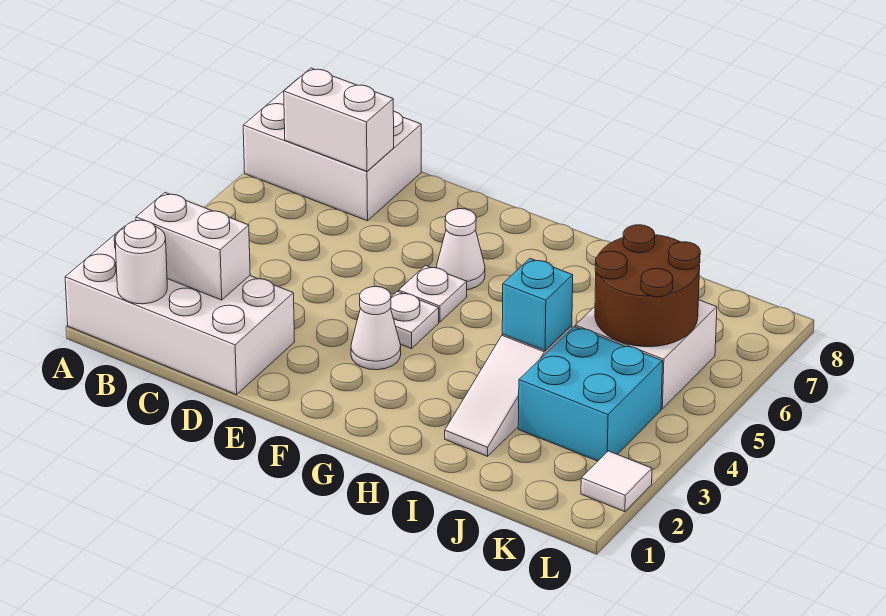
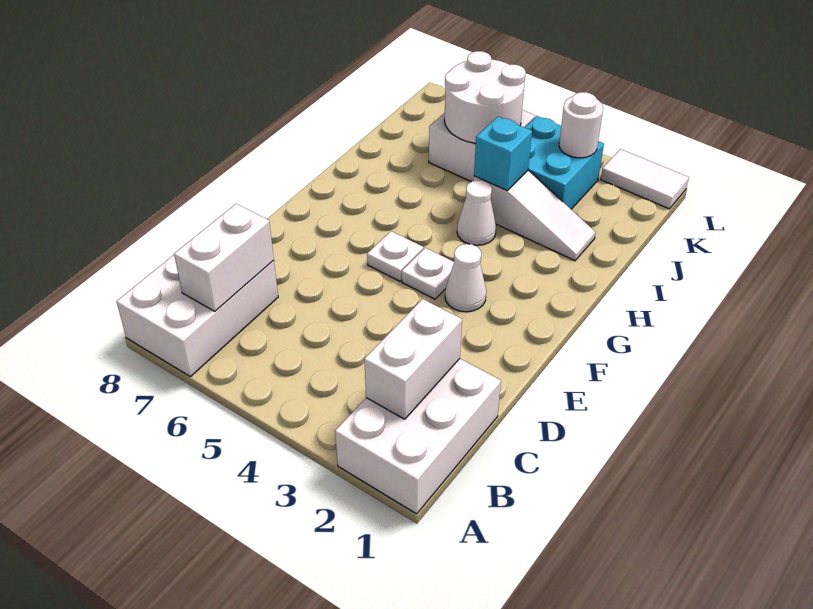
white brick A1:D2 level 1 -> white brick A1:C2 level 1
white round brick B1 level 2 -> white round brick K3 level 2
white cone F6 level 1 -> white cone H4 level 1
brown round brick J5:K6 level 2 -> white round brick J5:K6 level 2
white tile L2 level 1 -> white tile L1:L2 level 1

